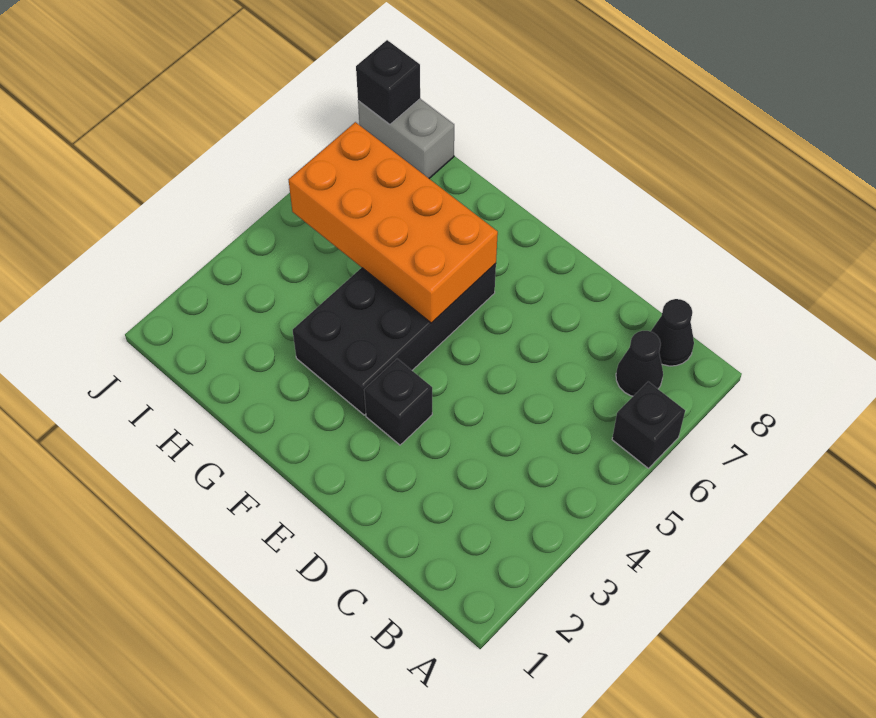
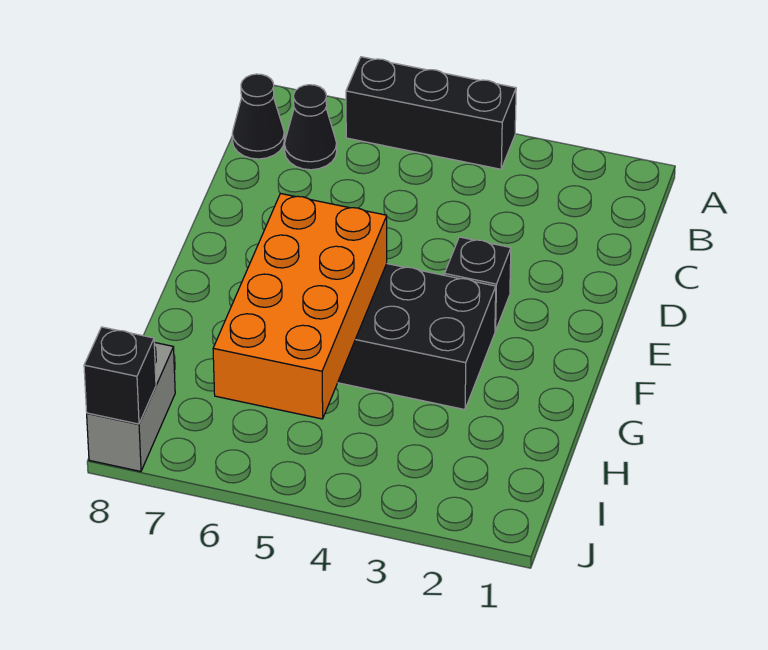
black brick A6 level 1 -> black brick A4:A6 level 1

